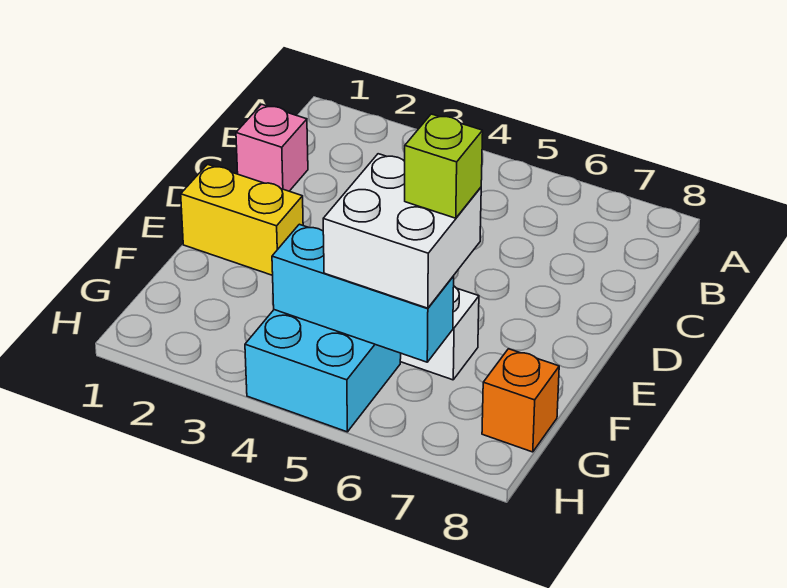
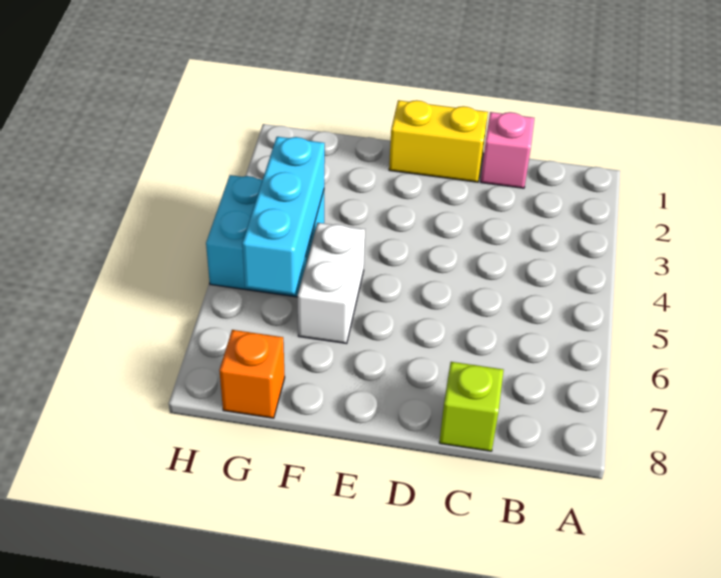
yellow brick E1:E2 level 1 -> yellow brick D1:E1 level 1
white brick F5:G6 level 3 -> none
lime brick F6 level 4 -> lime brick C8 level 1

